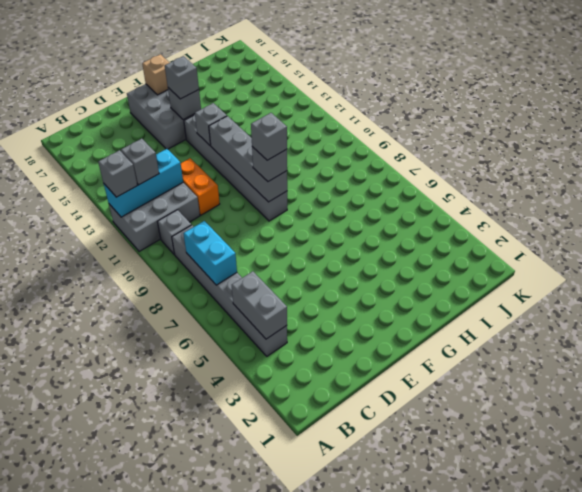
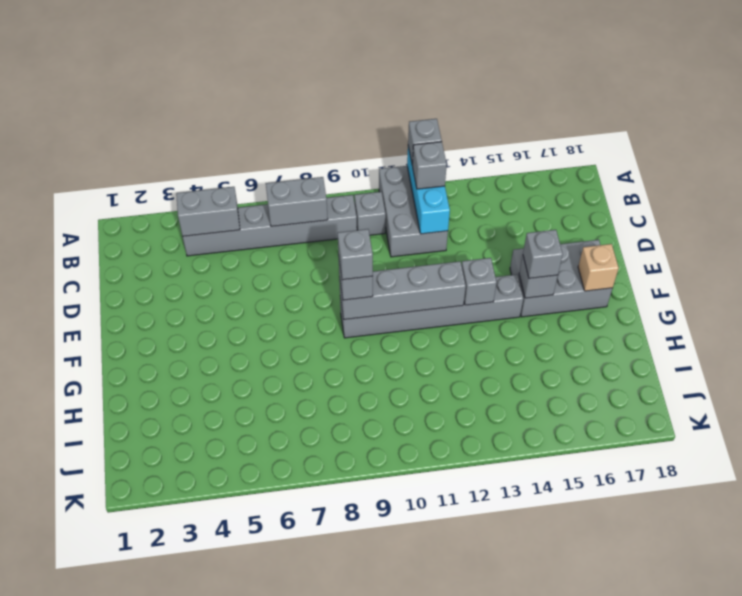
cyan brick B7:B8 level 2 -> grey brick B7:B8 level 2
orange brick D11:D12 level 1 -> none

